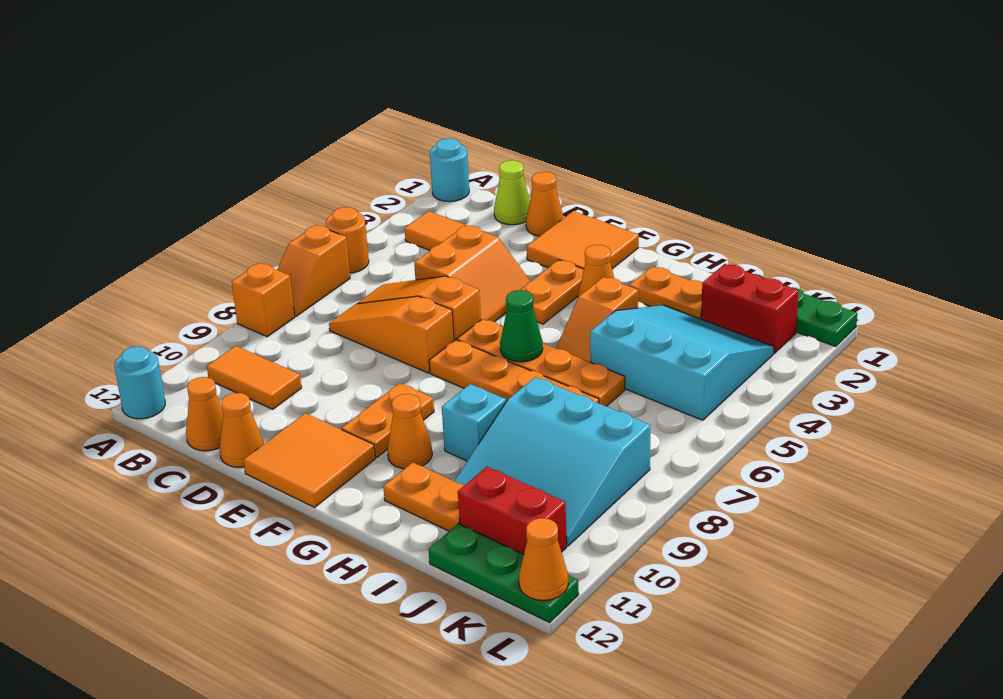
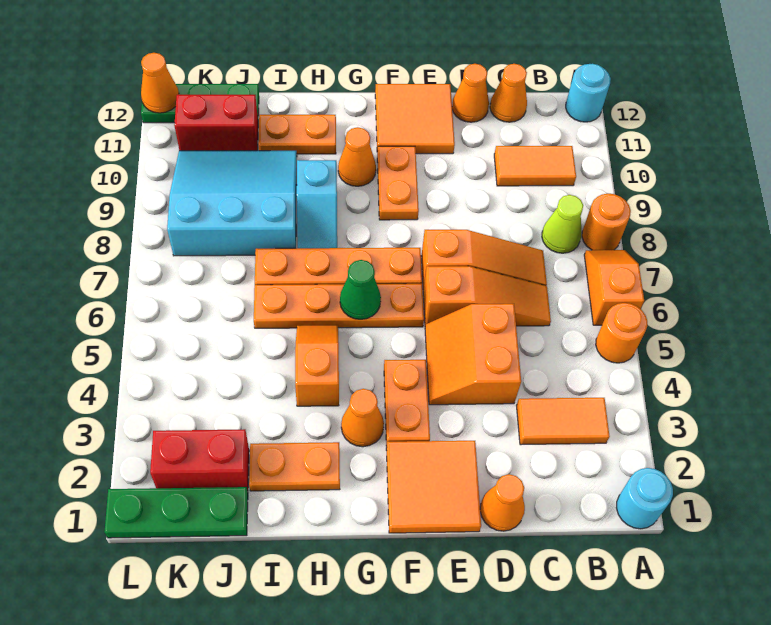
orange brick A8 level 1 -> orange round brick A8 level 1
lime cone C1 level 1 -> lime cone B8 level 1
cyan slope I3:K5 level 1 top 5 -> none

